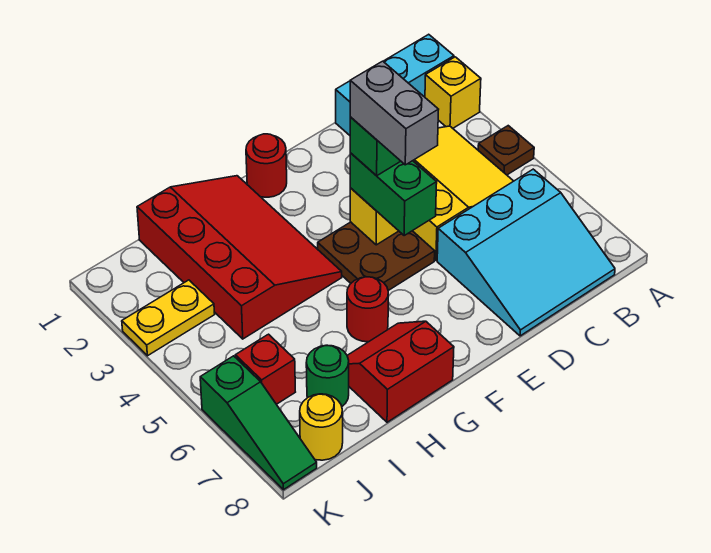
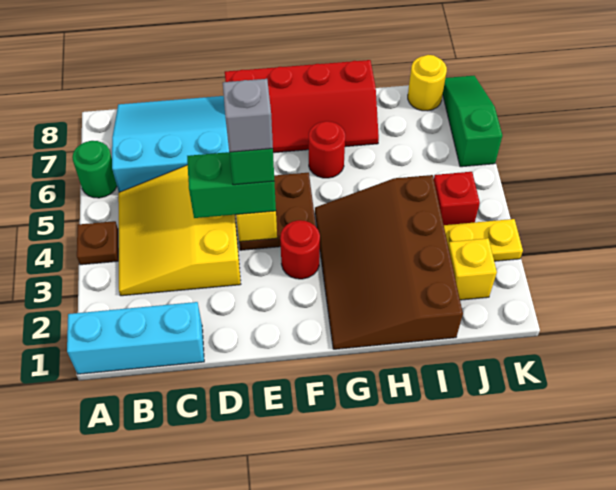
yellow brick A2 level 1 -> yellow brick J2 level 1
green brick E4:E5 level 3 -> green brick D4:E4 level 3
grey brick E4:E5 level 5 -> grey brick E4 level 5
red round brick F1 level 1 -> red round brick F3 level 1
red slope G1:I4 level 1 top I -> brown slope G1:I4 level 1 top I
red slope G7:H8 level 1 top 8 -> red slope E7:H8 level 1 top 8
green round brick I7 level 1 -> green round brick A6 level 1
red brick J6 level 1 -> red brick J4 level 1

